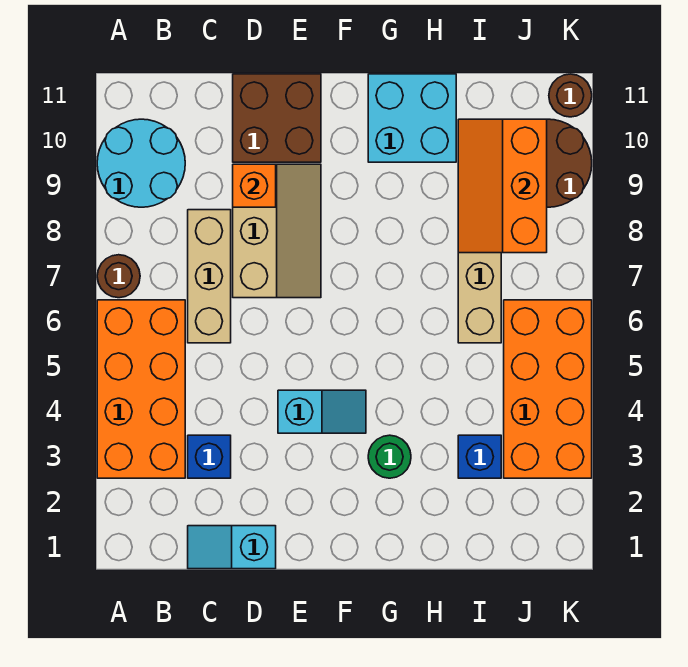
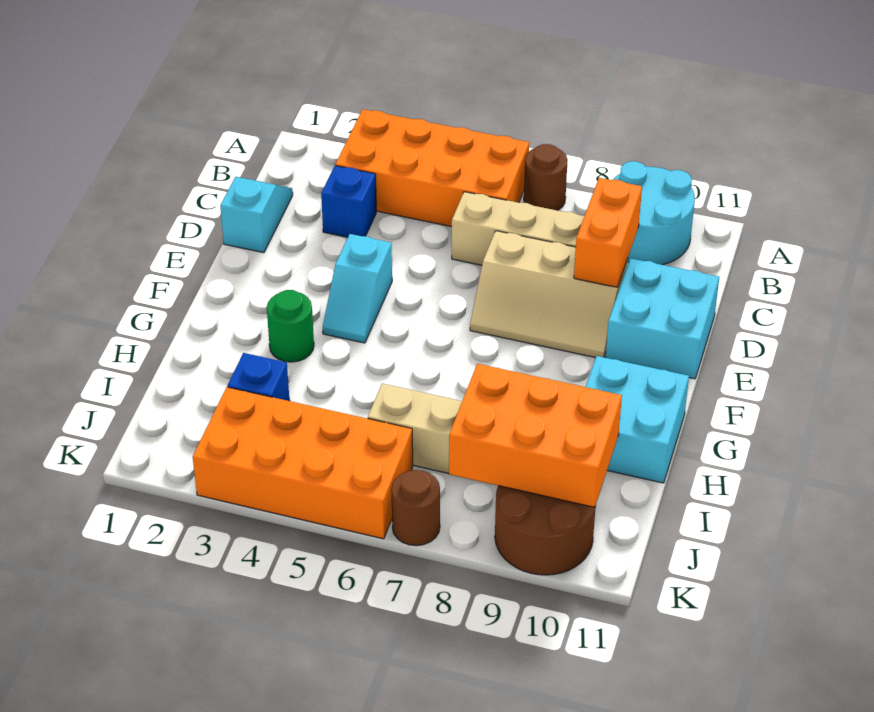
orange brick D9 level 2 -> orange brick C9:D9 level 2
brown brick D10:E11 level 1 -> cyan brick D10:E11 level 1
orange slope I8:J10 level 2 top J -> orange brick I8:J10 level 2
brown round brick K11 level 1 -> brown round brick K7 level 1

